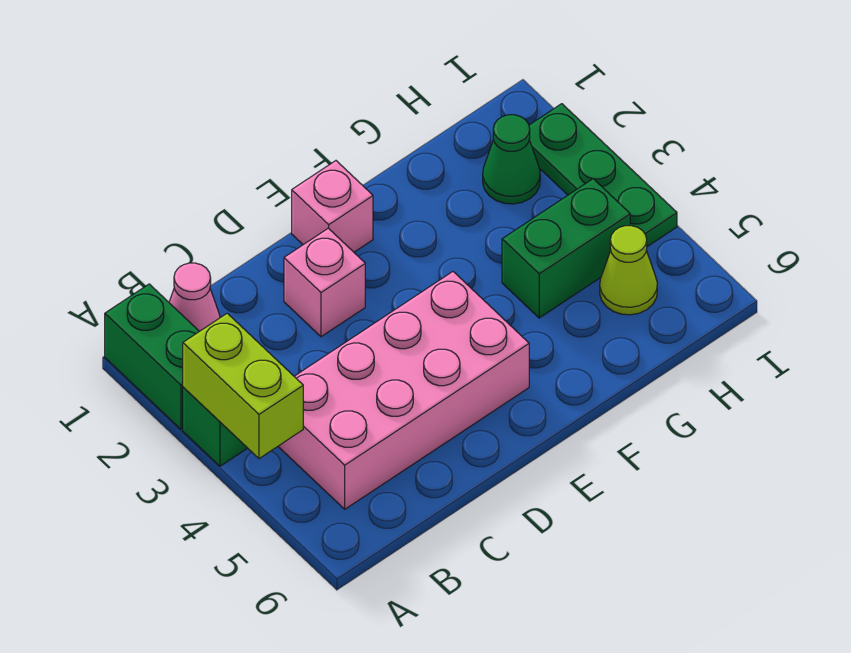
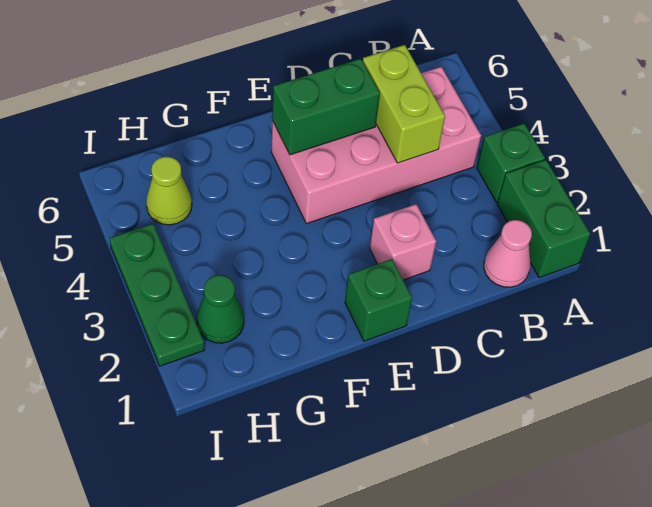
lime brick A3:A4 level 2 -> lime brick C4:C5 level 2
pink brick E1 level 1 -> green brick E1 level 1
green brick G4:H4 level 1 -> green brick D5:E5 level 2

